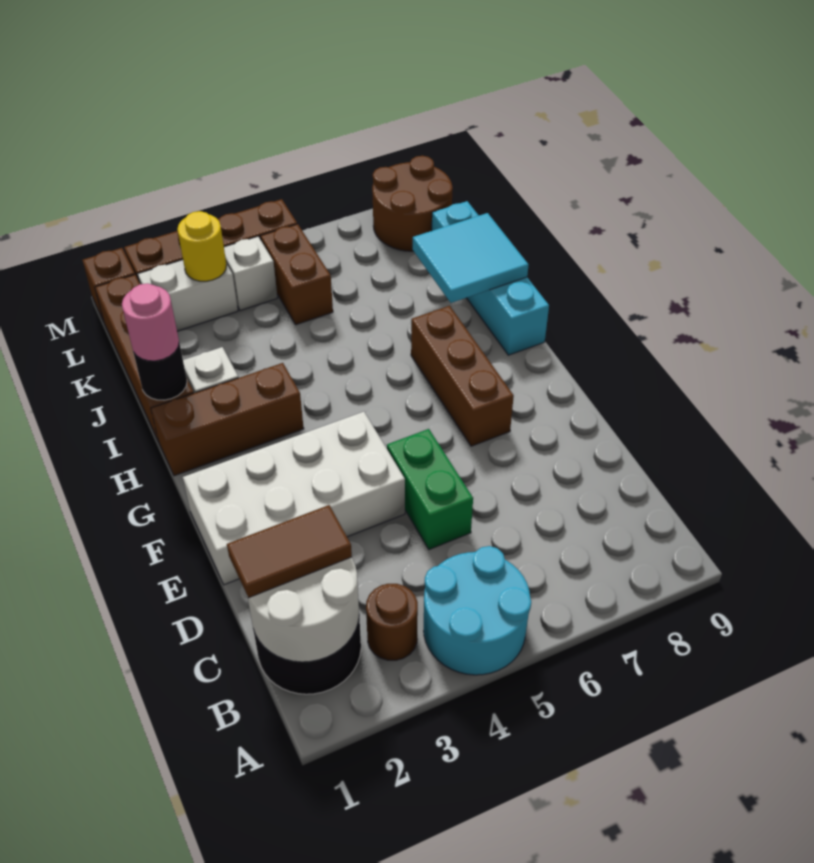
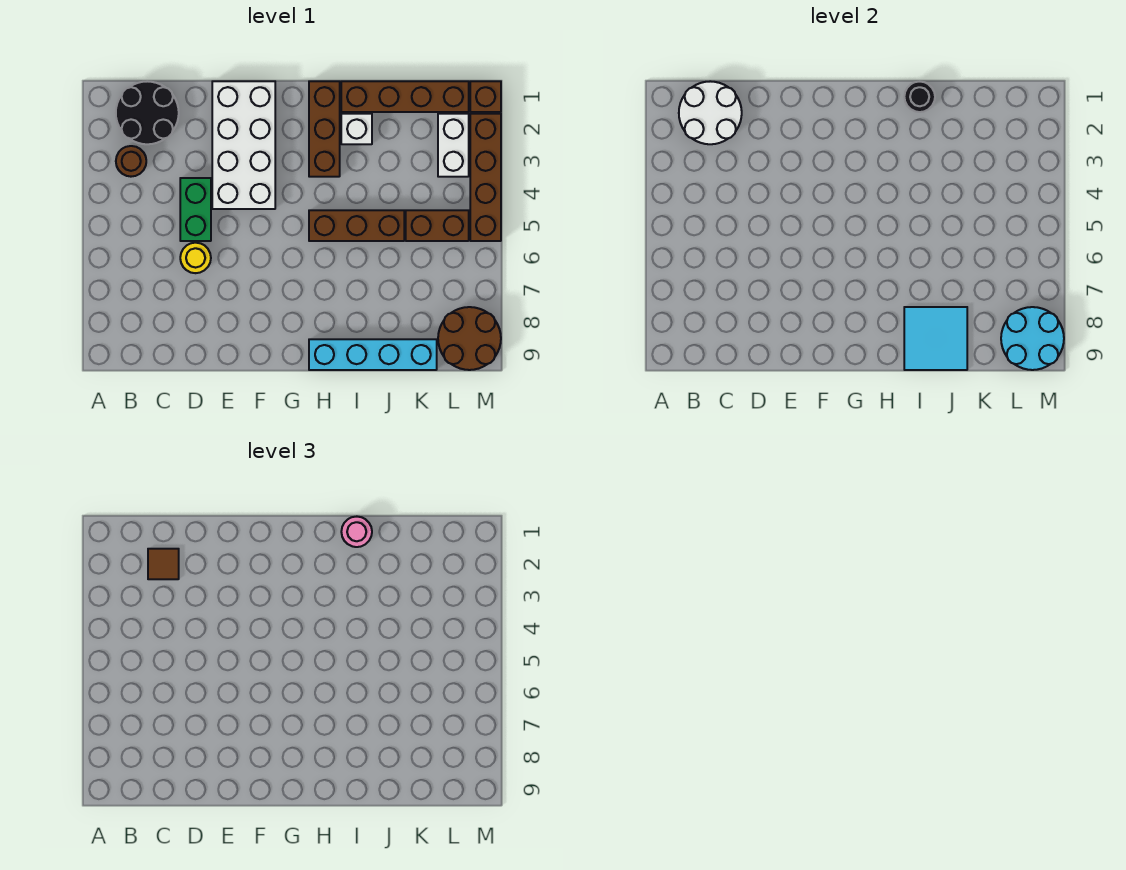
cyan round brick A4:B5 level 1 -> cyan round brick L8:M9 level 2
brown tile C1:C2 level 3 -> brown tile C2 level 3
green brick D5:E5 level 1 -> green brick D4:D5 level 1
brown brick F7:H7 level 1 -> brown brick H5:J5 level 1
yellow round brick L3 level 2 -> yellow round brick D6 level 1
white brick L4 level 1 -> none

